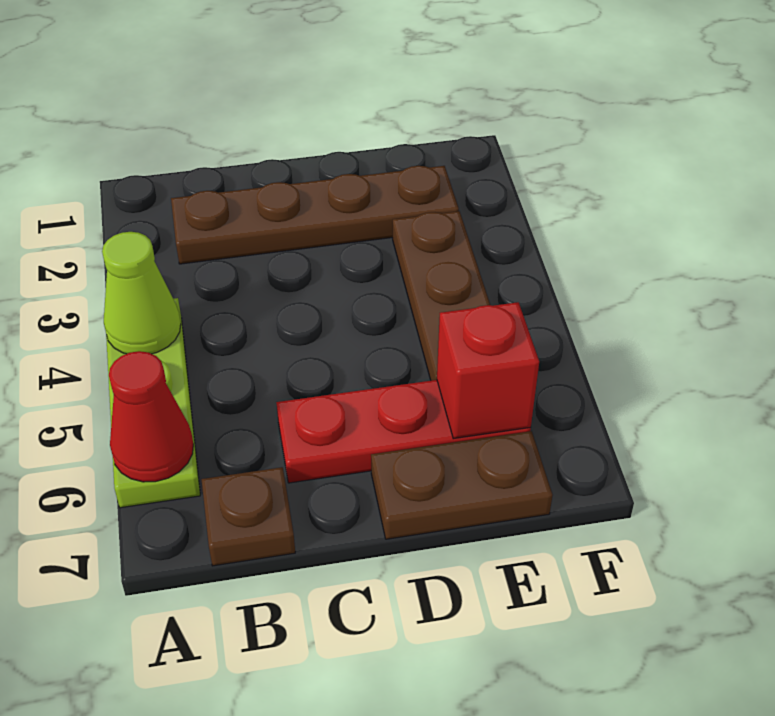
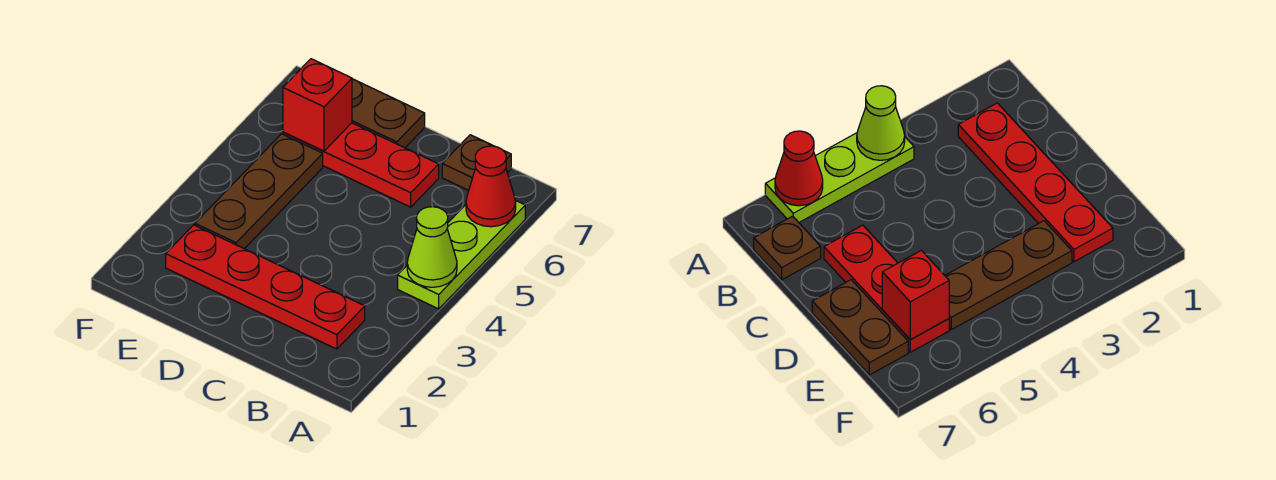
brown plate B2:E2 level 1 -> red plate B2:E2 level 1

